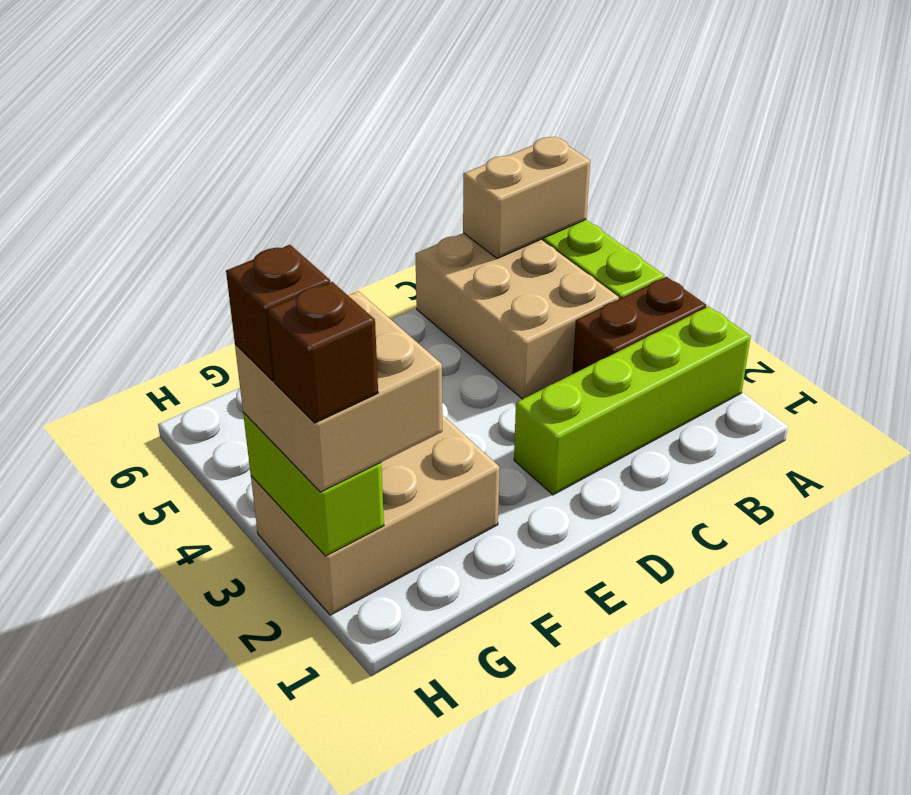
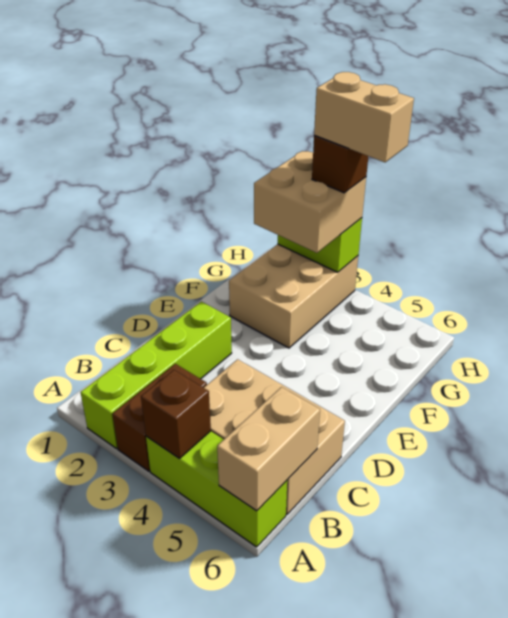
brown brick H2 level 4 -> brown brick A4 level 2
none -> tan brick H3:H4 level 5

